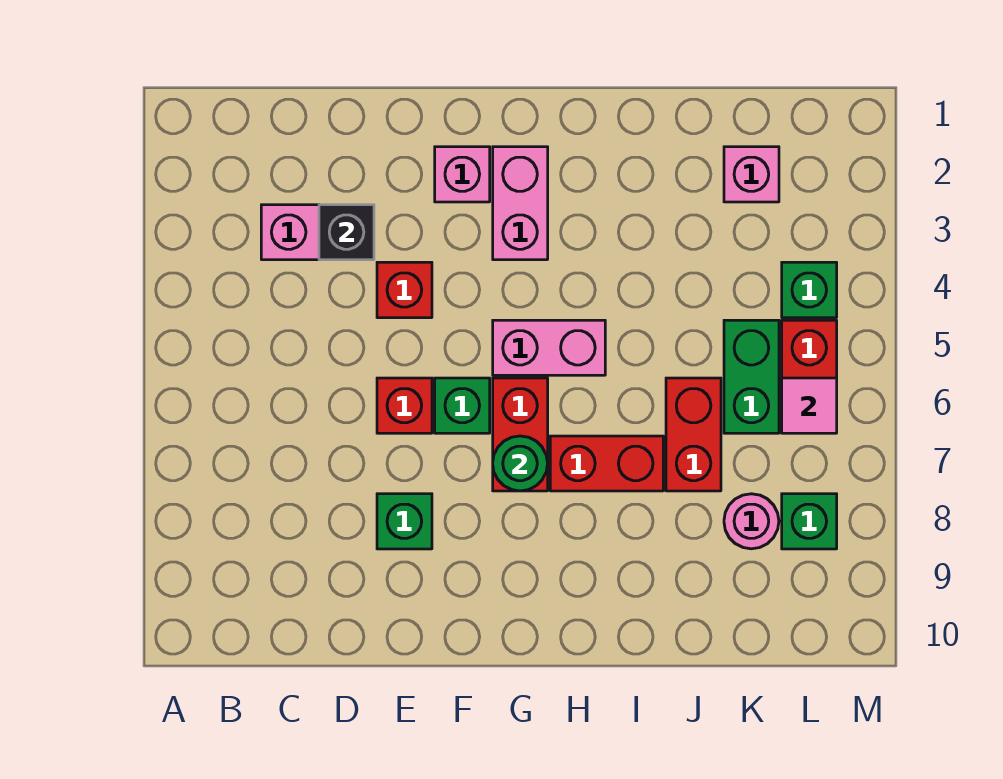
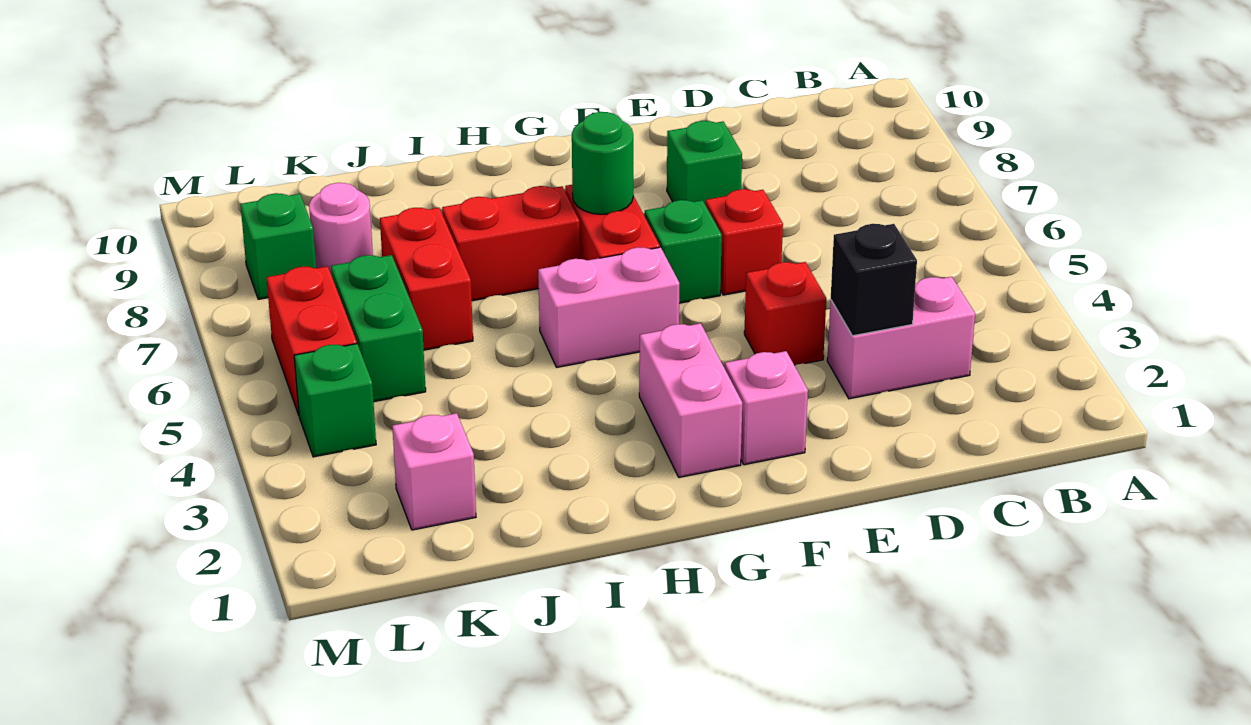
pink tile L6 level 2 -> none

